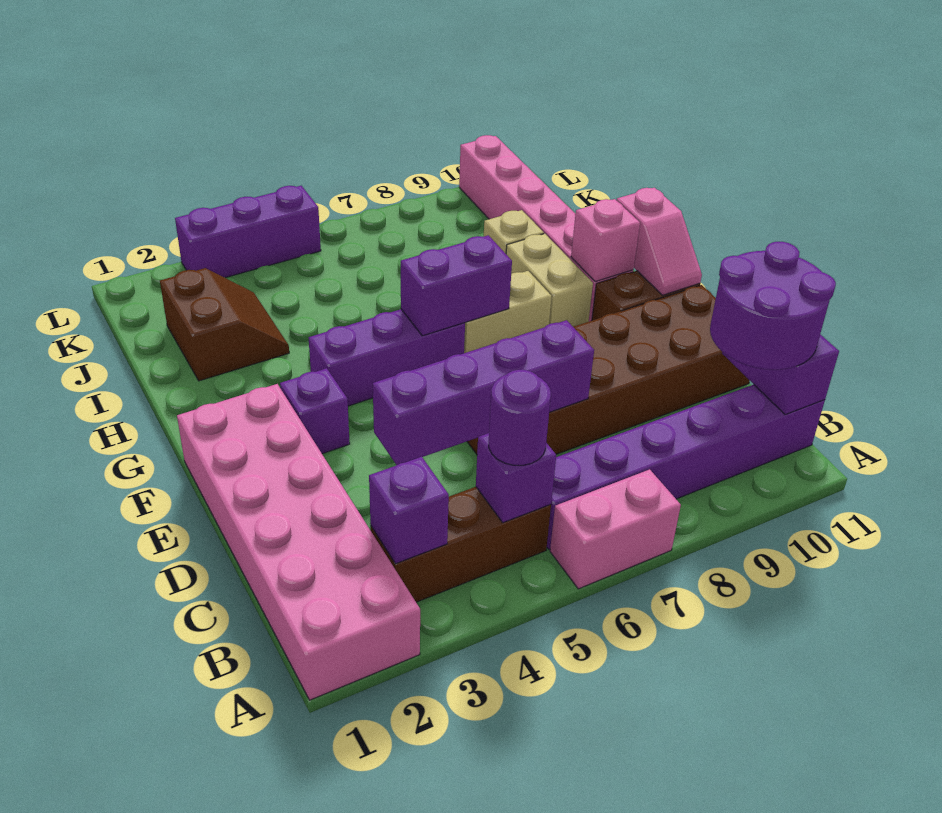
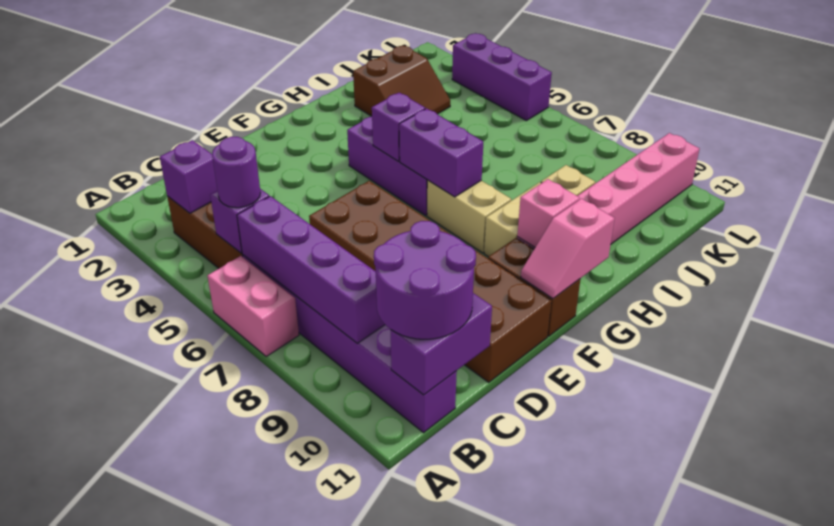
pink brick A1:F2 level 1 -> none
purple brick D4:D7 level 2 -> purple brick B6:B9 level 2
purple brick F3 level 1 -> purple brick G5 level 2

